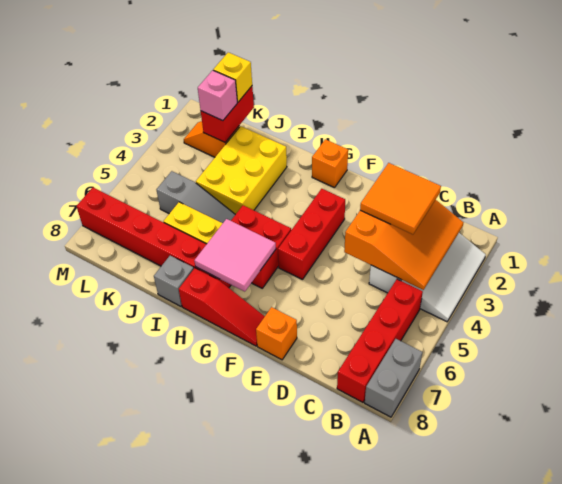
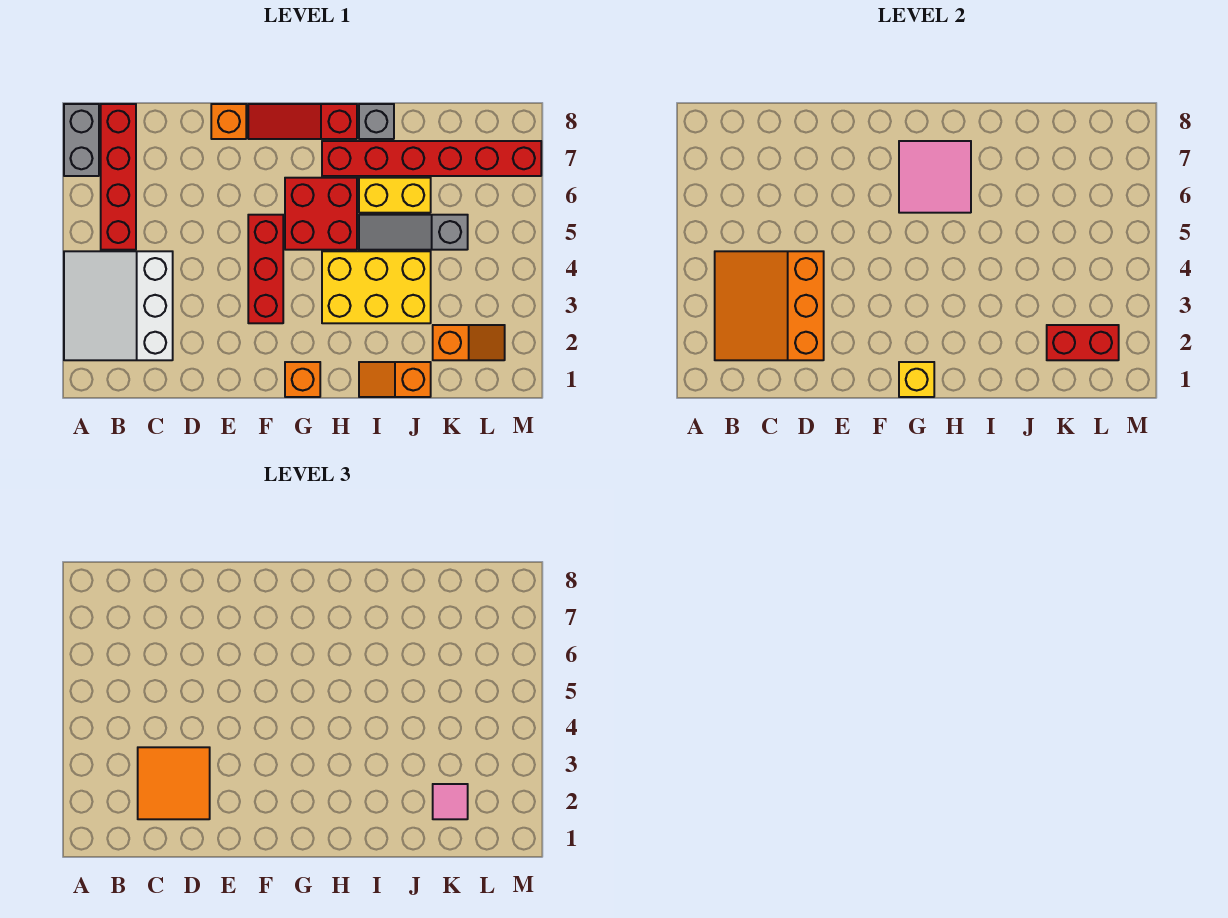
none -> orange slope I1:J1 level 1 top J
yellow brick I2:J4 level 1 -> yellow brick H3:J4 level 1
red brick K1:K2 level 2 -> red brick K2:L2 level 2
yellow brick K1 level 3 -> yellow brick G1 level 2
pink brick K2 level 3 -> pink tile K2 level 3

